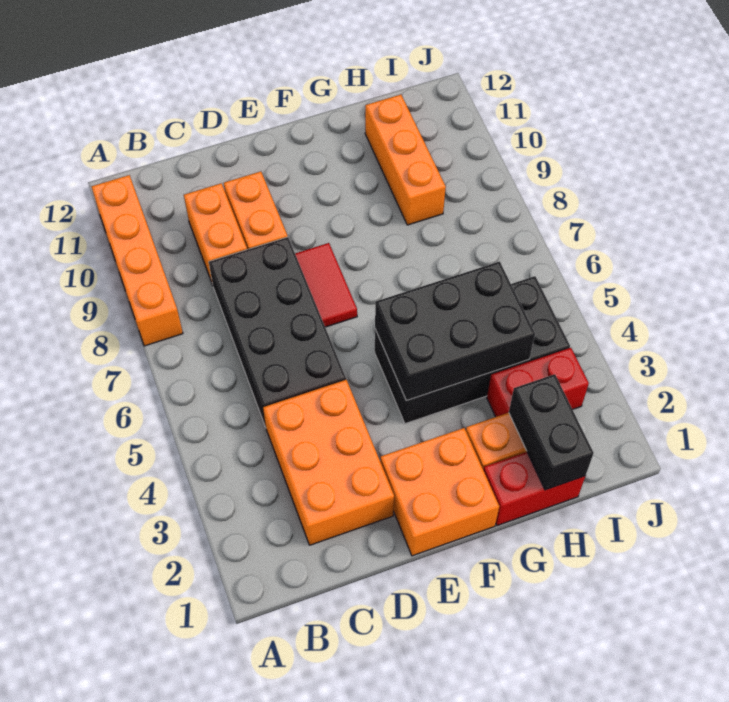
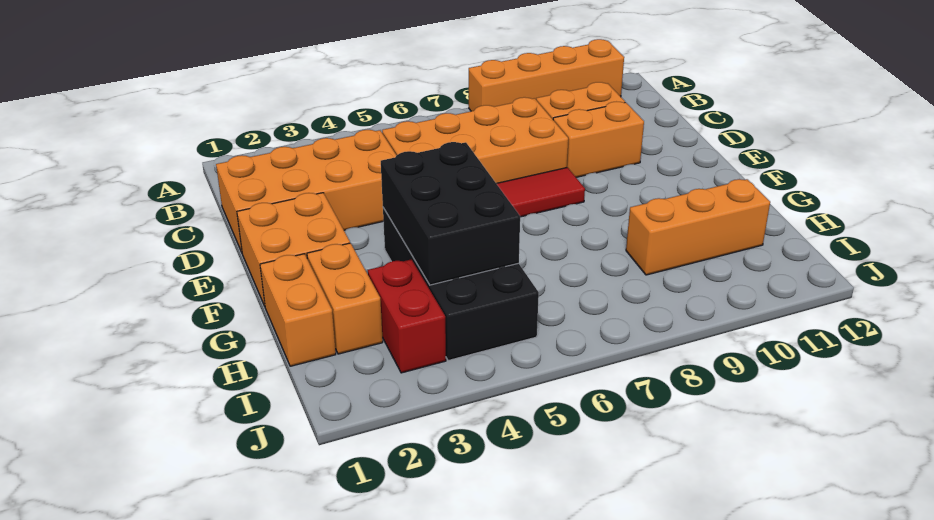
orange brick C2:D4 level 1 -> orange brick C1:D4 level 1
black brick C5:D8 level 1 -> orange brick C5:D8 level 1
red brick G1:H1 level 1 -> orange brick G1:H1 level 1
black brick H1:H2 level 2 -> none

